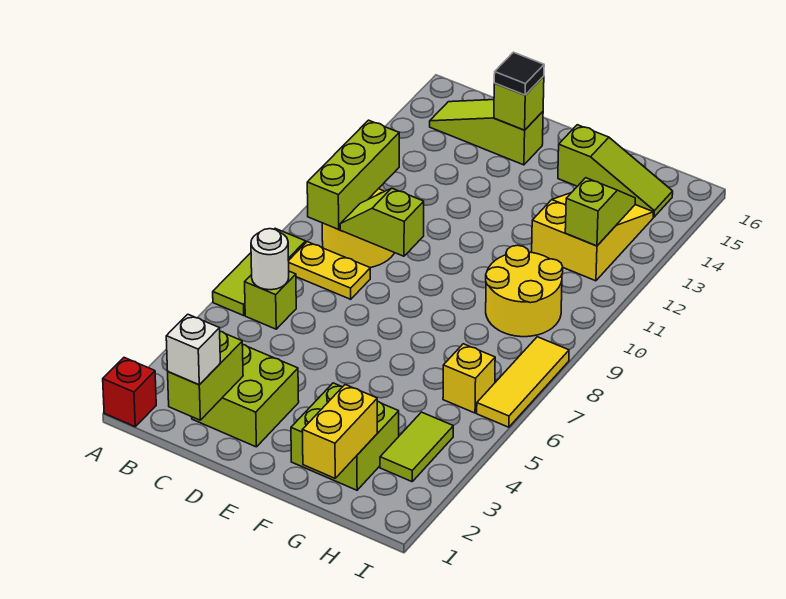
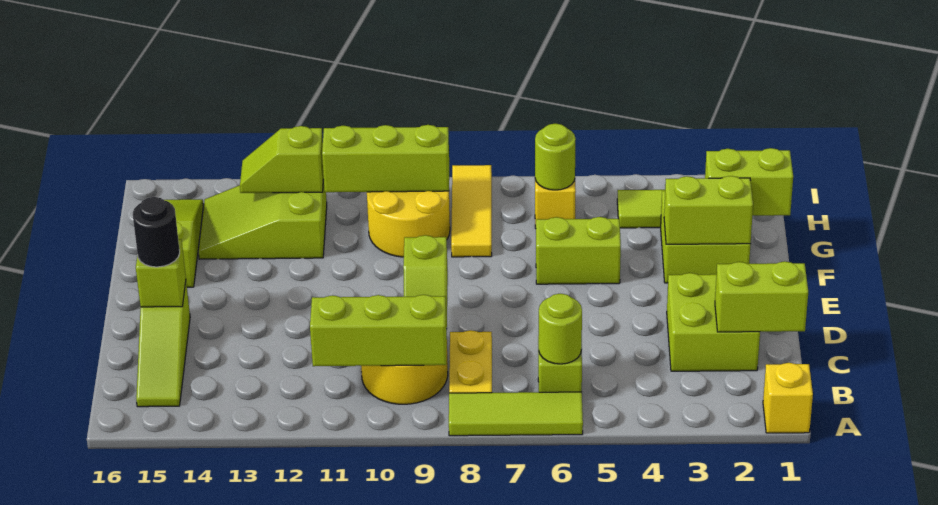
red brick A1 level 1 -> yellow brick A1 level 1
white round brick B6 level 2 -> lime round brick B6 level 2
white brick C1 level 3 -> none
black tile D15 level 3 -> black round brick D15 level 3
none -> lime brick F2:F3 level 2
none -> lime brick F5:F6 level 1
yellow brick G1:G2 level 2 -> lime brick G1:G2 level 2
yellow slope G12:H14 level 1 top 12 -> lime slope G12:H14 level 1 top 12
none -> lime round brick H6 level 2
none -> lime brick H9:H11 level 2
yellow tile I6:I8 level 1 -> yellow tile G8:I8 level 1

